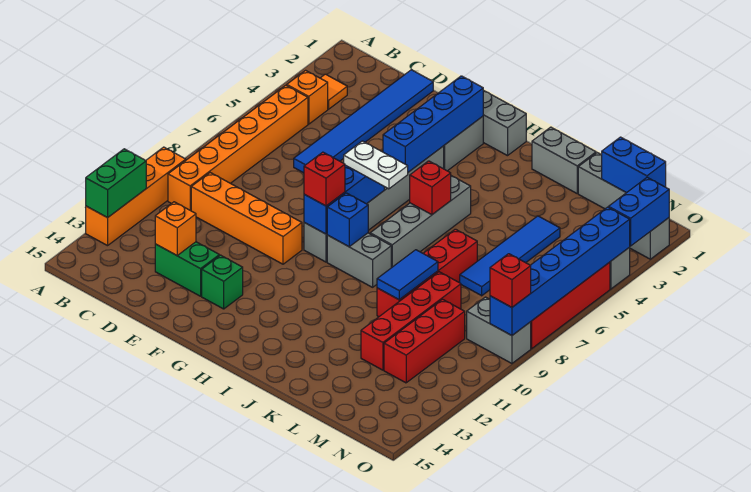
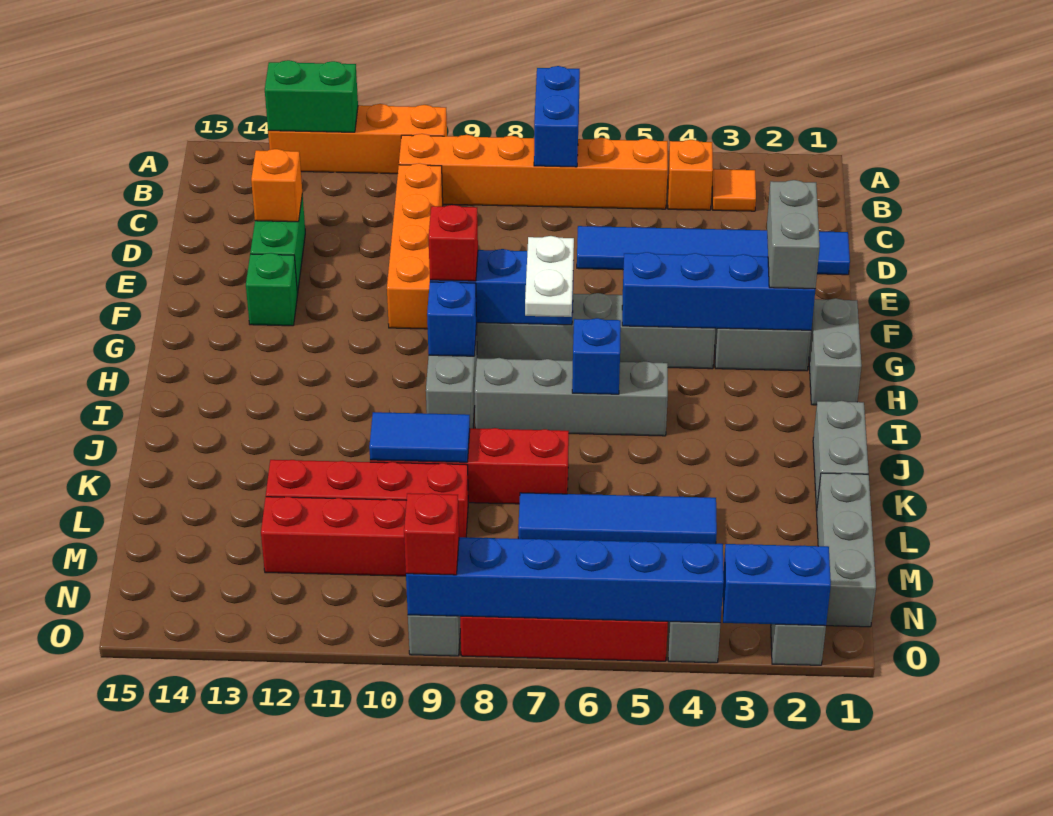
none -> grey brick F2:G2 level 3
red brick I6 level 2 -> blue brick I6 level 2
blue brick M1:N1 level 2 -> blue brick A7:B7 level 2

